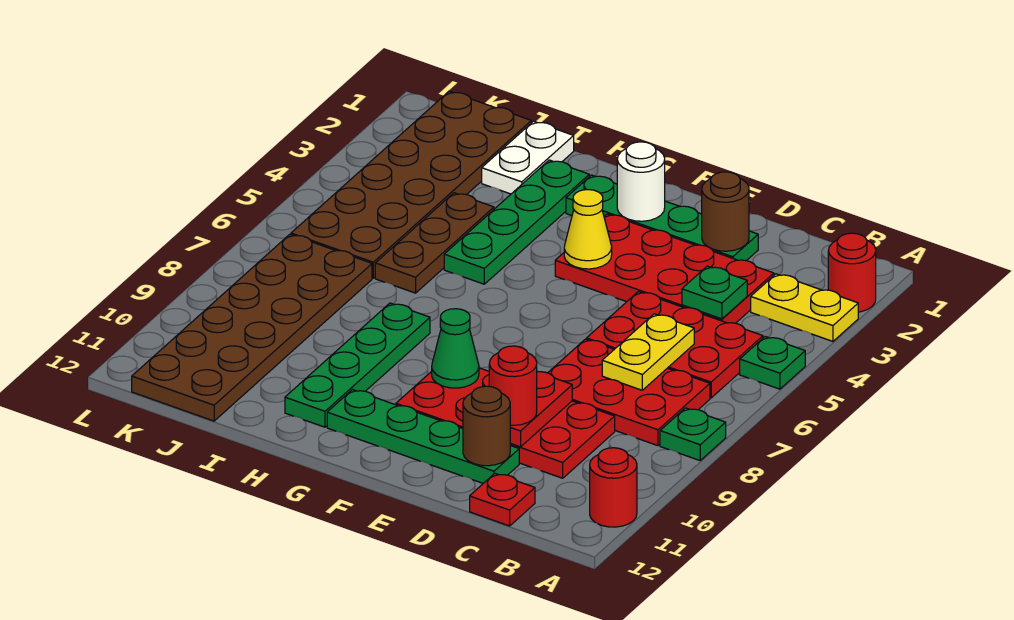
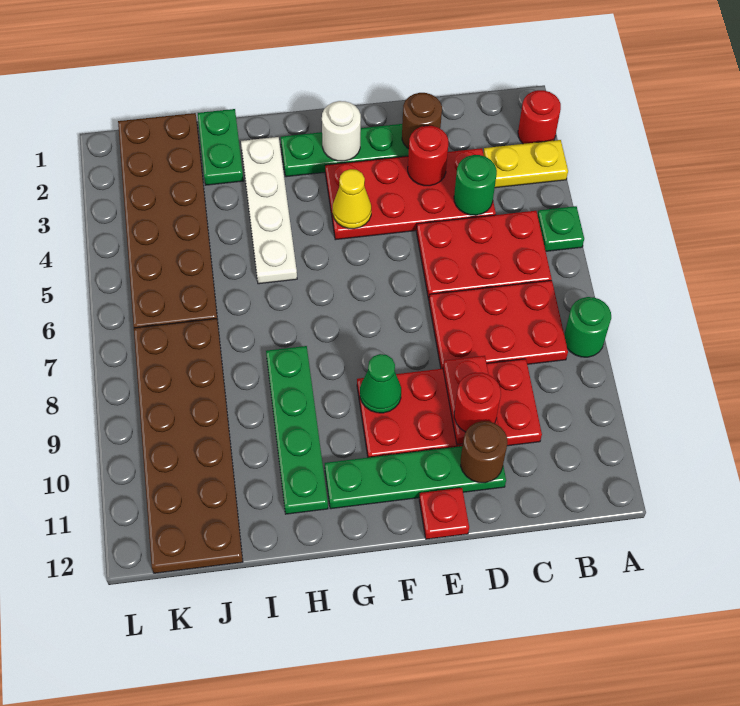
green plate A8 level 1 -> green round brick A8 level 1
red round brick A11 level 1 -> red round brick D3 level 2
green plate C4 level 2 -> green round brick C4 level 2
yellow plate C6:C7 level 2 -> none
red plate C12 level 1 -> red plate E12 level 1
green plate H2:H5 level 1 -> white plate H2:H5 level 1
white plate I1:I2 level 1 -> green plate I1:I2 level 1
brown plate I4:I6 level 1 -> none

